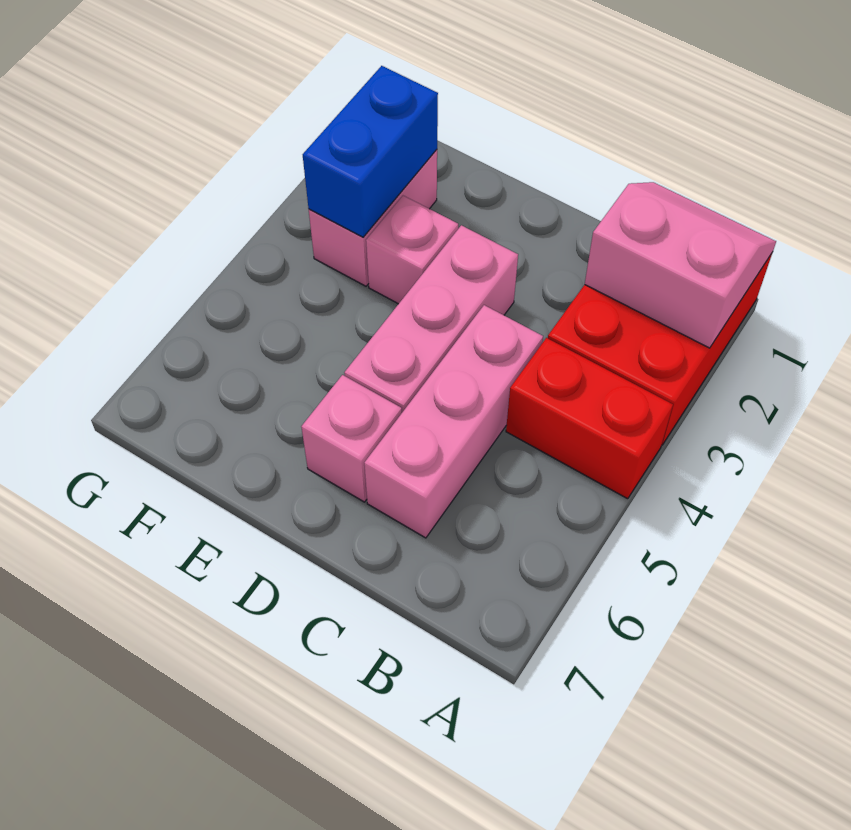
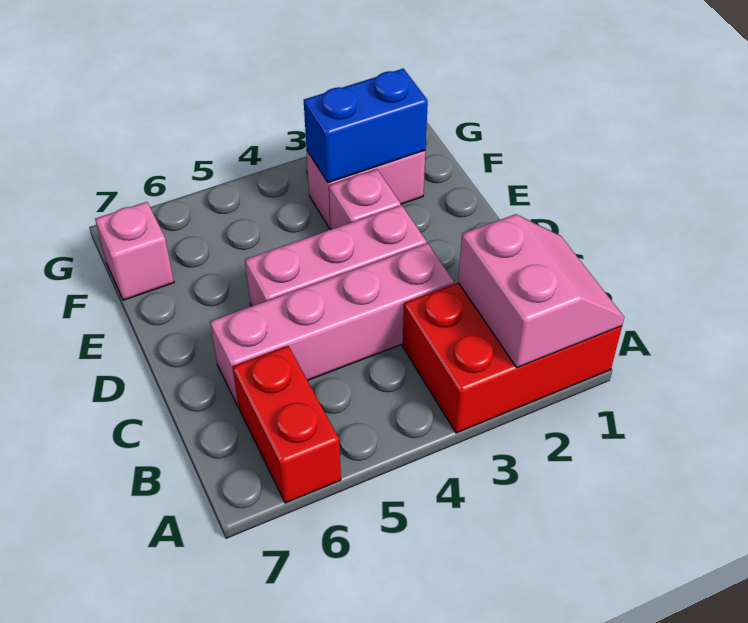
red brick A4:B4 level 1 -> red brick A6:B6 level 1
pink brick C4:C6 level 1 -> pink brick C3:C6 level 1
pink brick D6 level 1 -> pink brick F7 level 1

